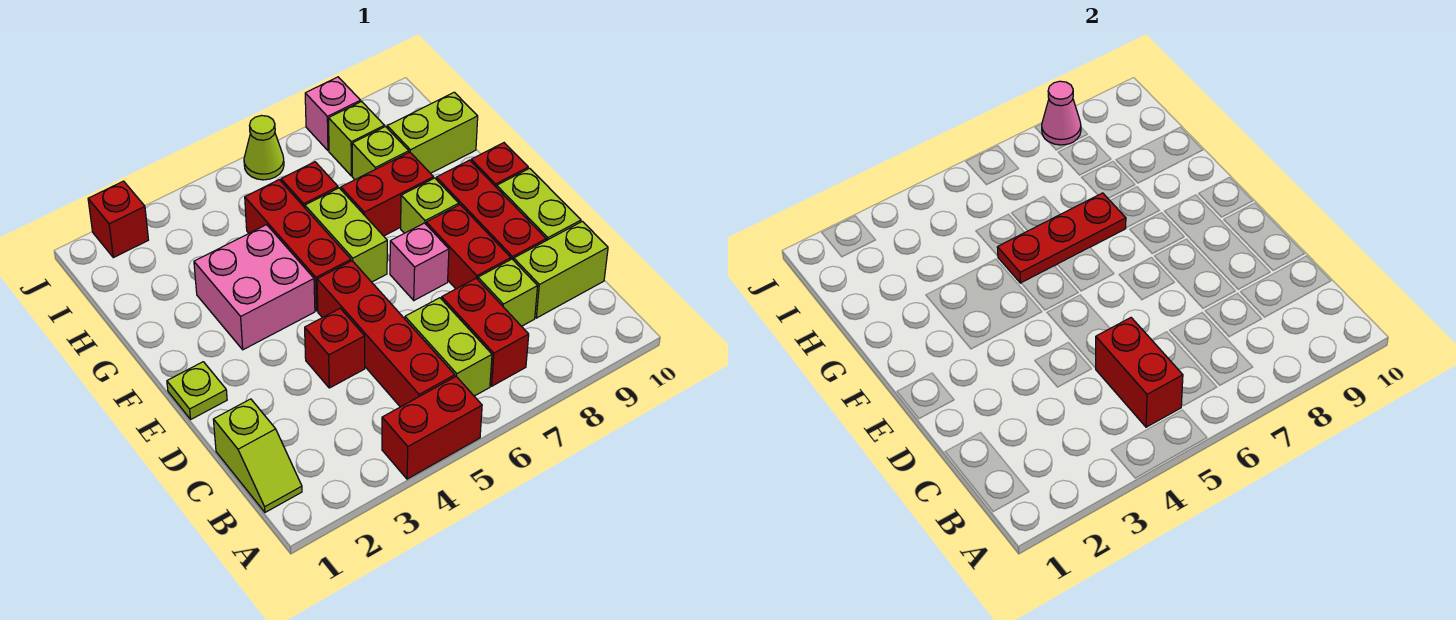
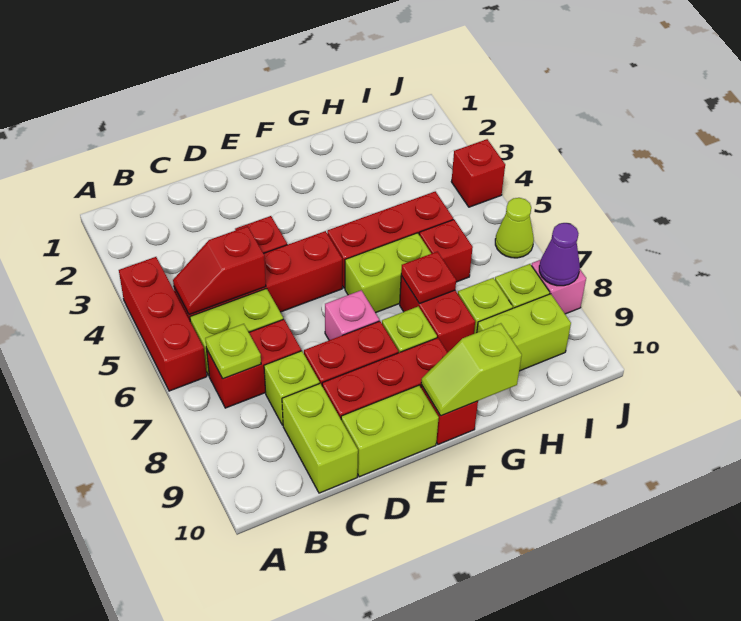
red brick A4:A5 level 1 -> red brick A4:A6 level 1
lime slope B1:C1 level 1 top C -> lime slope F10:G10 level 2 top G
red brick B5:C5 level 2 -> red slope B5:C5 level 2 top C
lime plate E1 level 1 -> lime plate B7 level 2
pink brick F3:G4 level 1 -> none
red plate G5:G7 level 2 -> red plate G7 level 2
lime brick H9:H10 level 1 -> lime brick H9:I9 level 1
red brick J2 level 1 -> red brick J4 level 1
pink cone J8 level 2 -> purple cone J8 level 2

